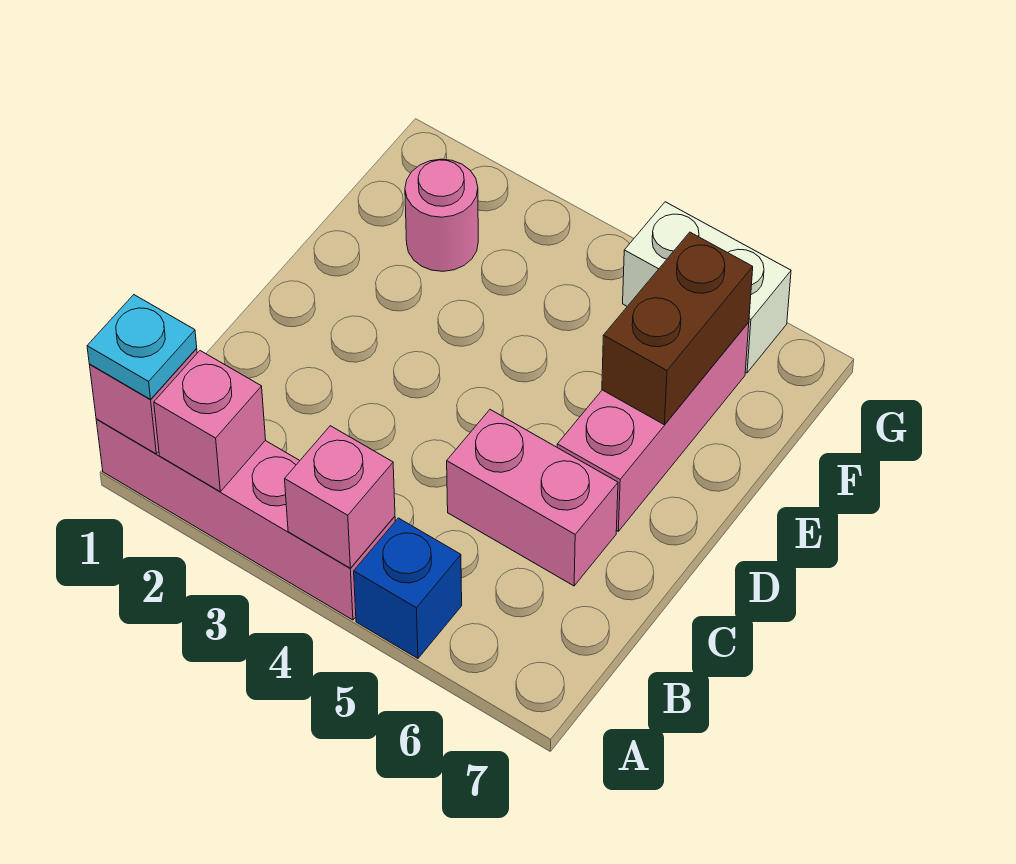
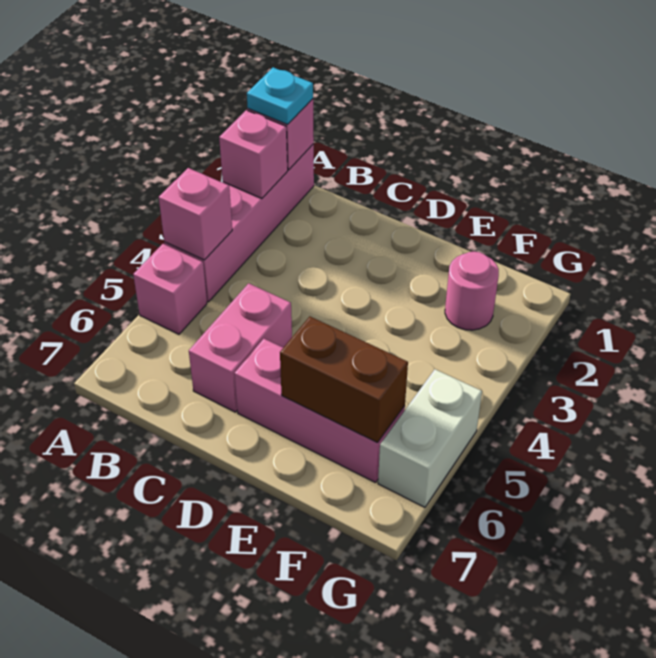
blue brick A5 level 1 -> pink brick A5 level 1

